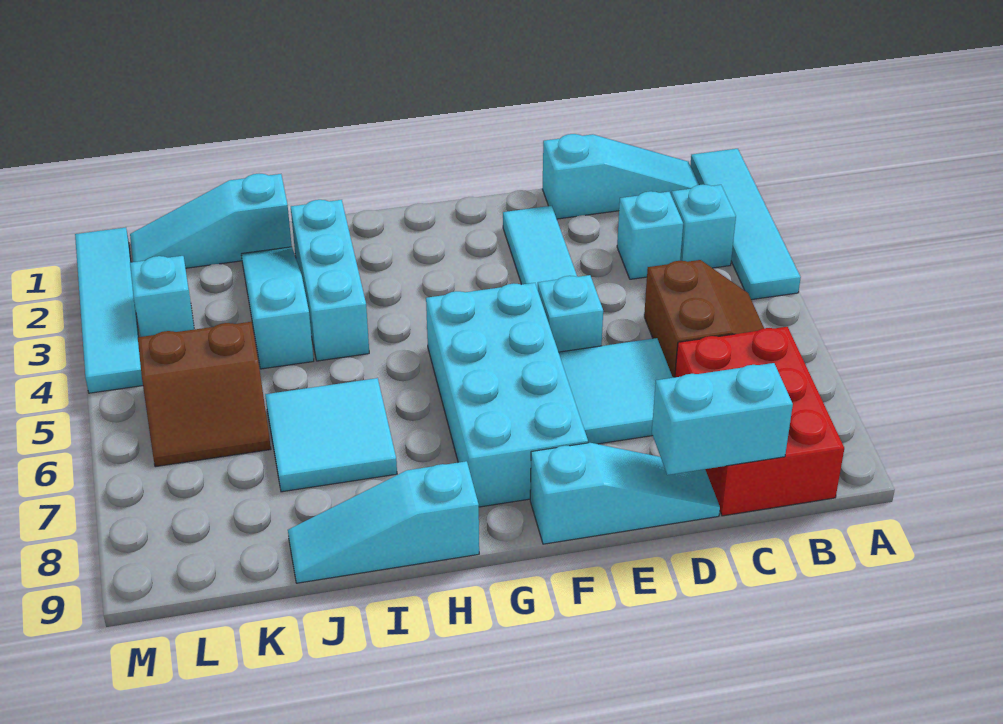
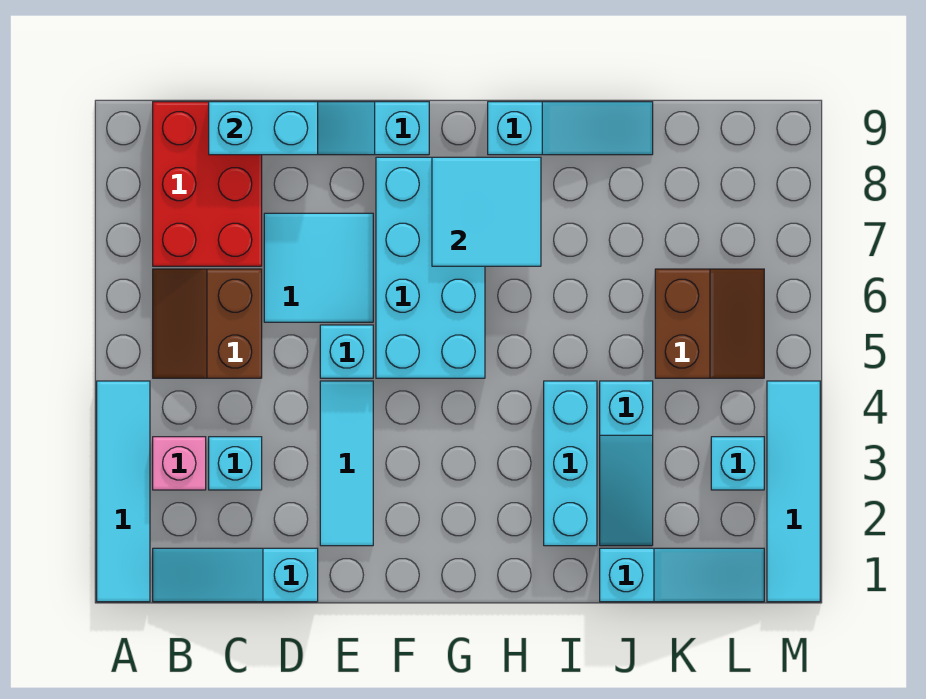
cyan brick B3 level 1 -> pink brick B3 level 1
cyan tile I6:J7 level 1 -> cyan tile G7:H8 level 2
brown slope K5:L6 level 1 top 5 -> brown slope K5:L6 level 1 top K

